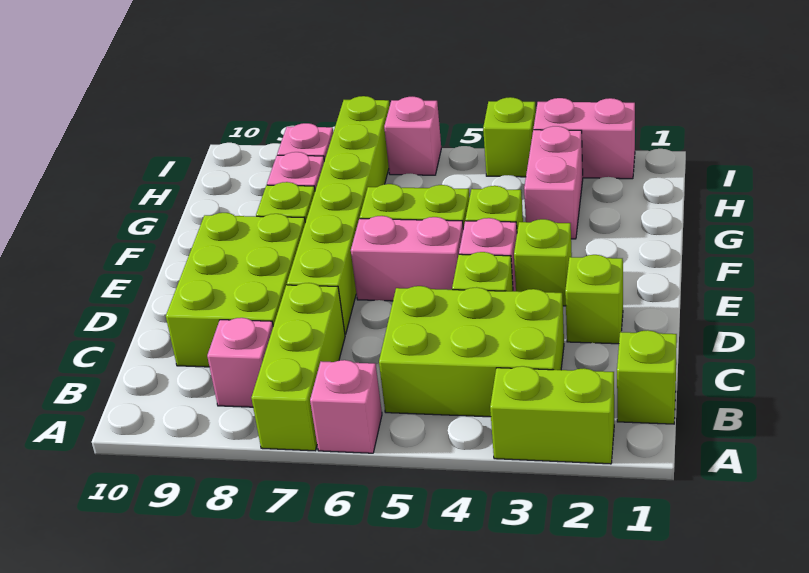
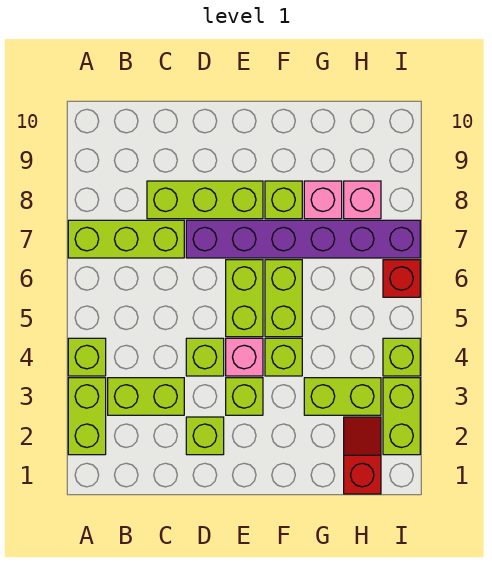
pink brick A6 level 1 -> none
lime brick B1 level 1 -> lime brick A4 level 1
lime brick B3:C5 level 1 -> lime brick B3:C3 level 1
pink brick B8 level 1 -> none
lime brick C8:E9 level 1 -> lime brick C8:E8 level 1
lime brick D7:I7 level 1 -> purple brick D7:I7 level 1
pink brick E5:E6 level 1 -> lime brick E5:E6 level 1
pink brick G3:H3 level 1 -> lime brick G3:H3 level 1
none -> red slope H1:H2 level 1 top 1
pink brick I2:I3 level 1 -> lime brick I2:I3 level 1
pink brick I6 level 1 -> red brick I6 level 1

